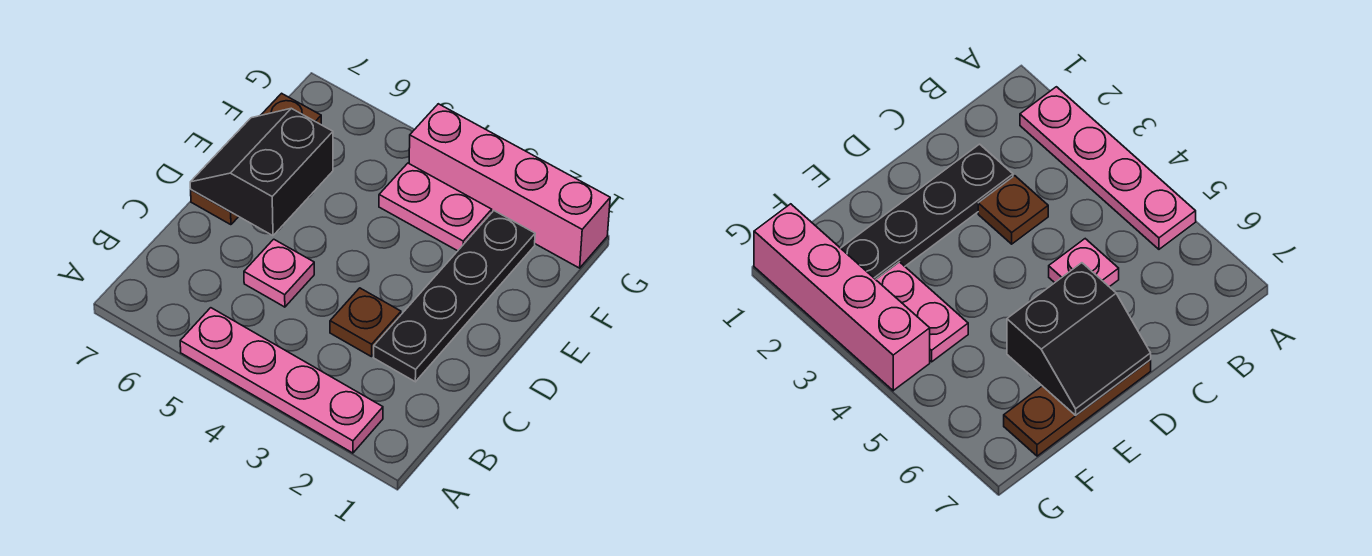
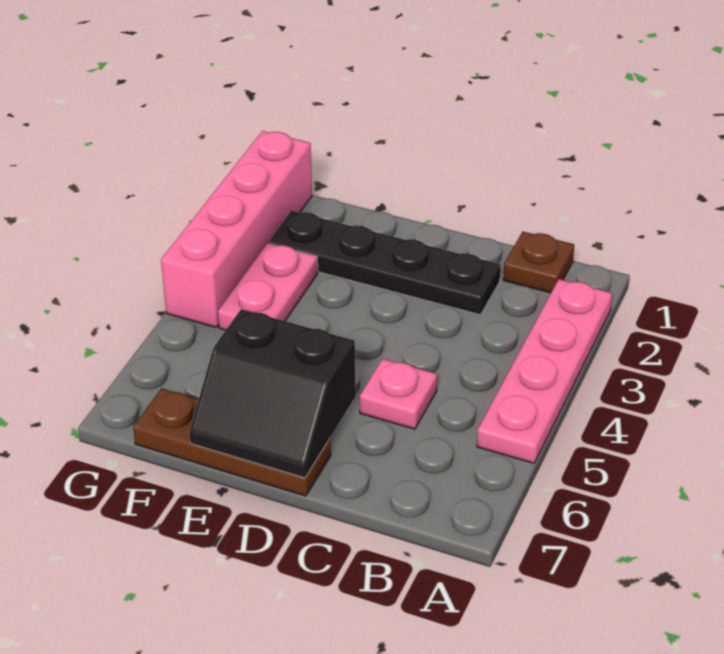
brown plate C3 level 1 -> brown plate B1 level 1

